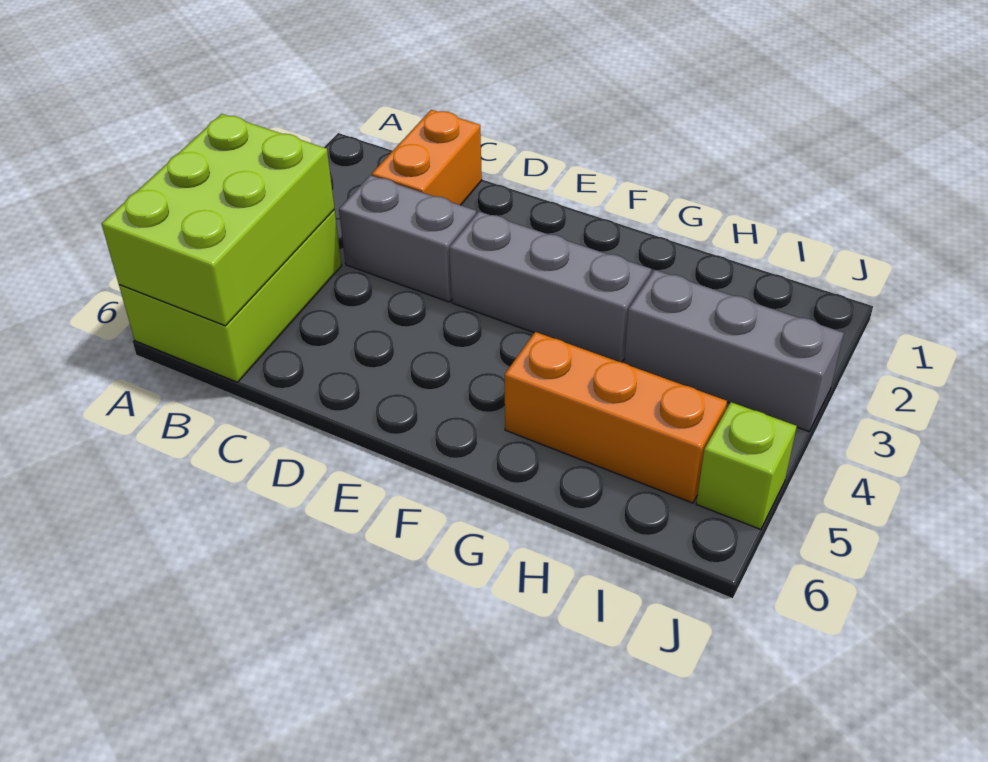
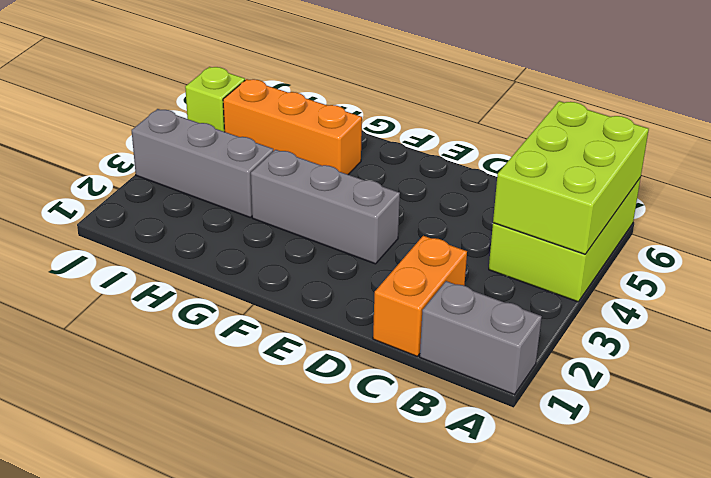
grey brick C3:D3 level 1 -> grey brick A1:B1 level 1

